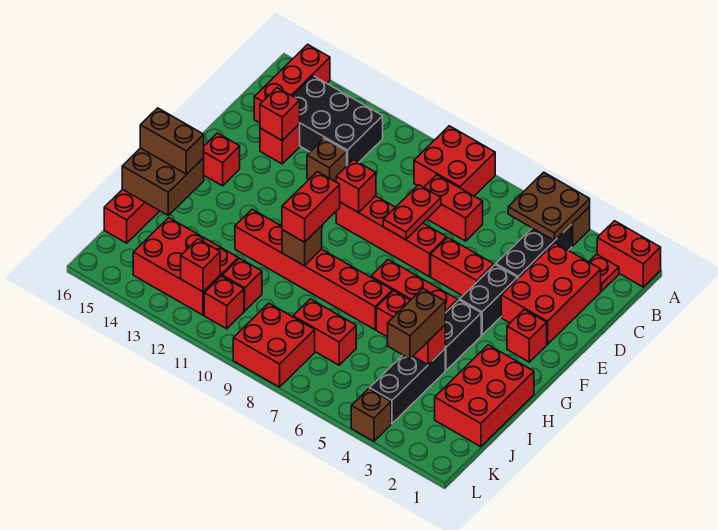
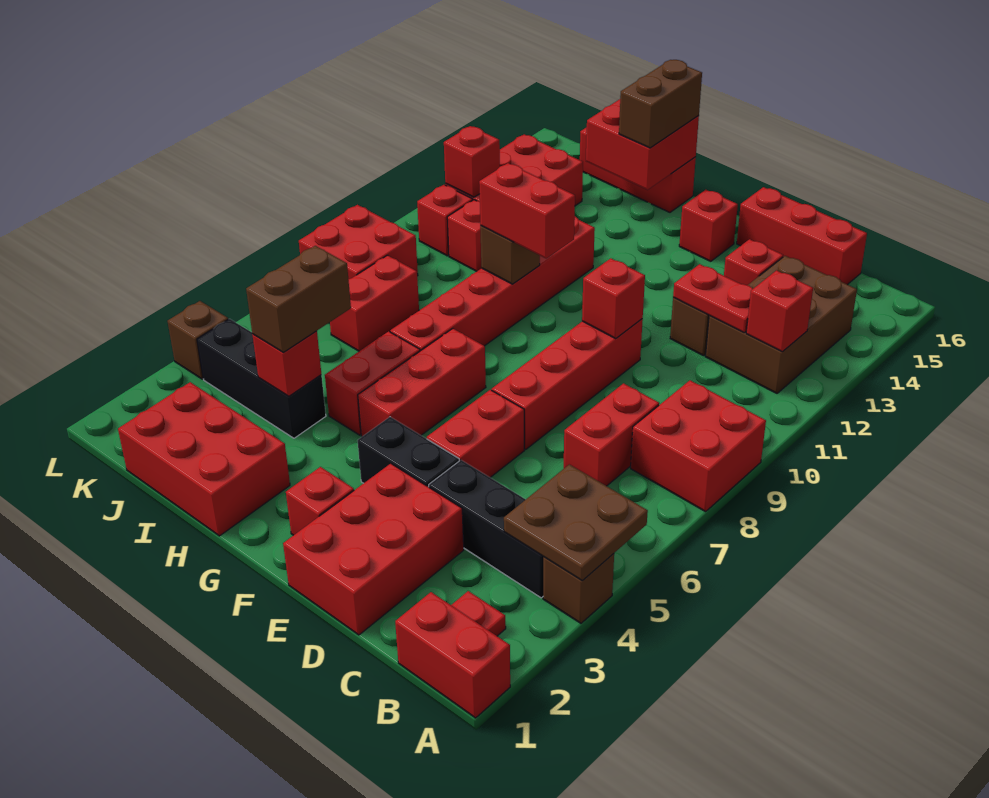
red brick A1:A2 level 1 -> red brick A1:B1 level 1
red brick A15:C15 level 1 -> red brick C16:E16 level 1
black brick B12:C14 level 1 -> brown brick B12:C14 level 1
red brick C2:E3 level 1 -> red brick D1:E3 level 1
red plate D8:E8 level 2 -> red plate C12:D12 level 2
red brick D14 level 2 -> red brick B12 level 2
black brick G4:H4 level 1 -> none
brown brick H15:I16 level 2 -> red brick H15:I16 level 2
brown brick I4:J4 level 3 -> brown brick I4:I5 level 3

